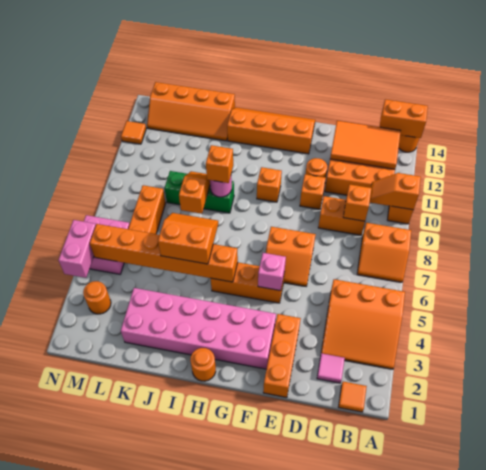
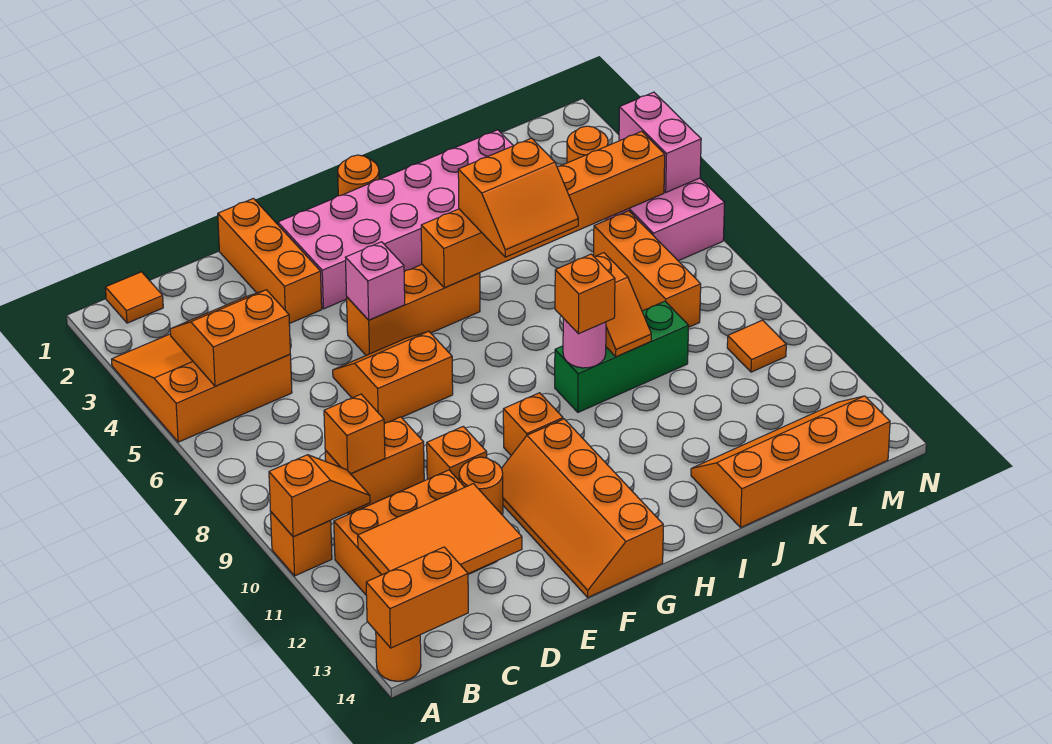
orange slope A7:B8 level 1 top 8 -> orange slope B4:C5 level 2 top 5
pink tile C2 level 1 -> none
orange slope F13:I14 level 1 top 13 -> orange slope F11:G14 level 1 top G
orange tile N12 level 1 -> orange tile M10 level 1

